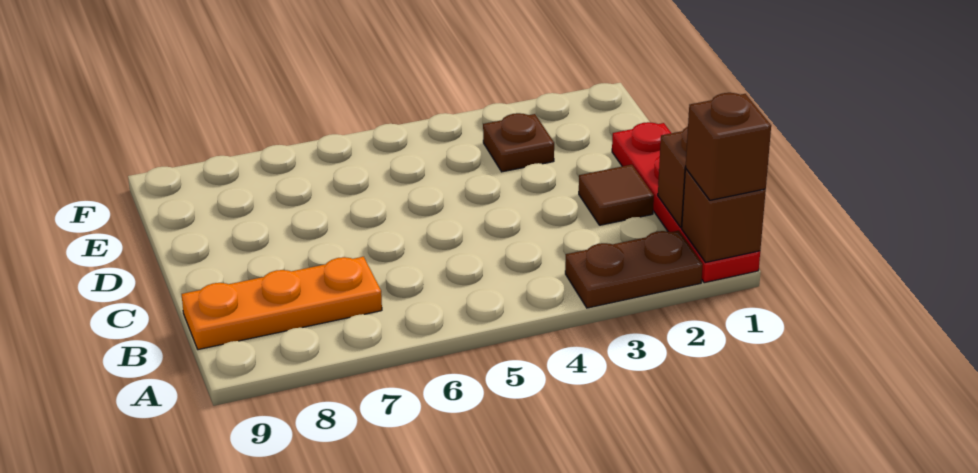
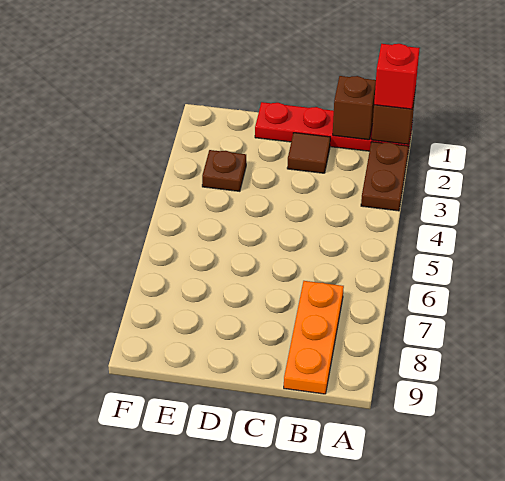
brown brick A1 level 3 -> red brick A1 level 3

